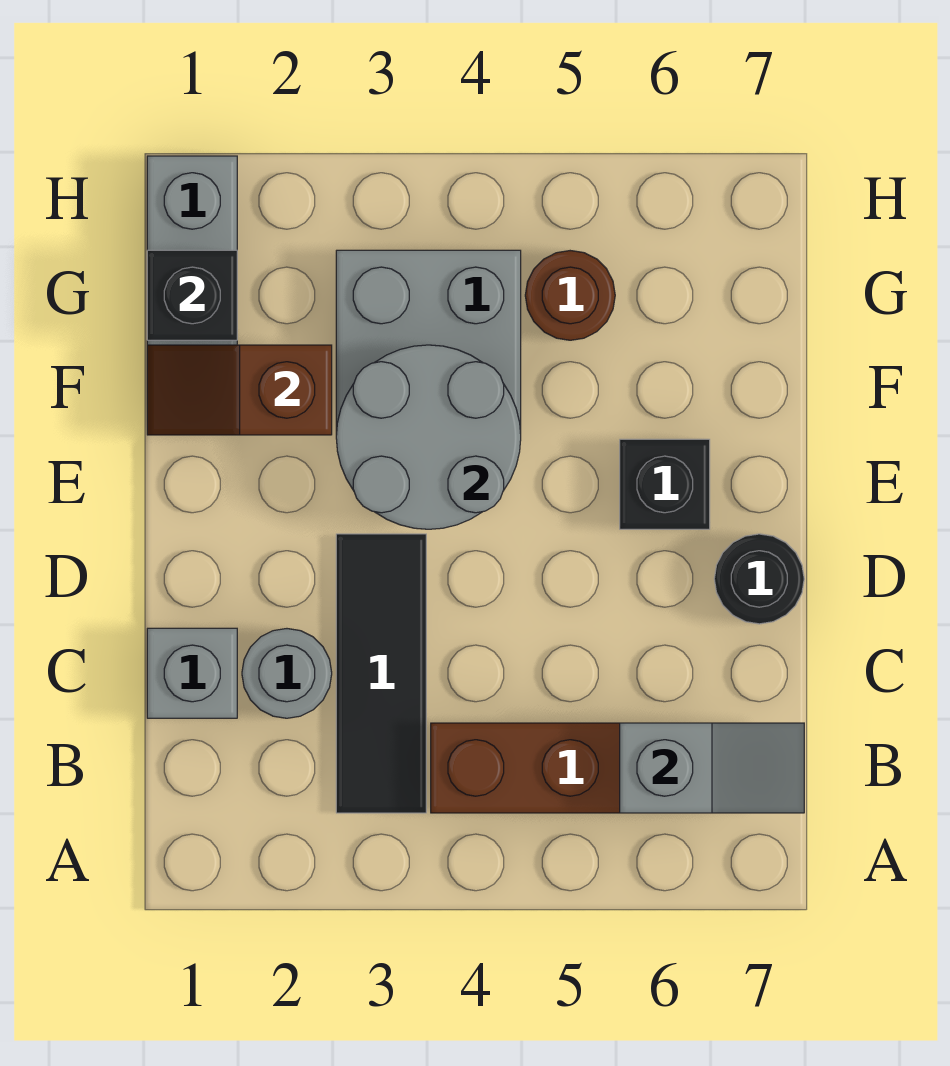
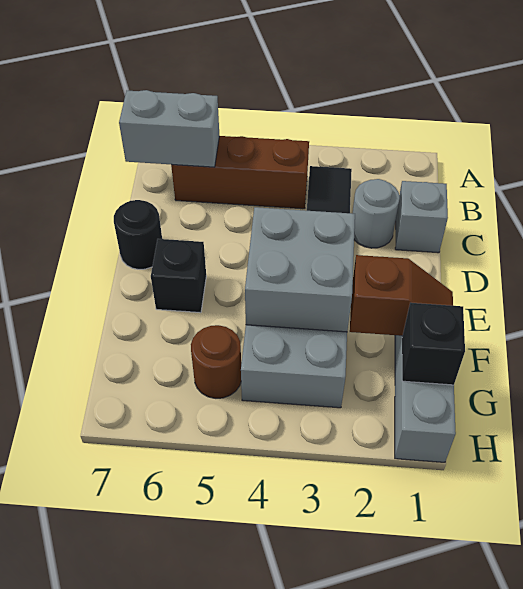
grey slope B6:B7 level 2 top 6 -> grey brick B6:B7 level 2
grey round brick E3:F4 level 2 -> grey brick E3:F4 level 2

